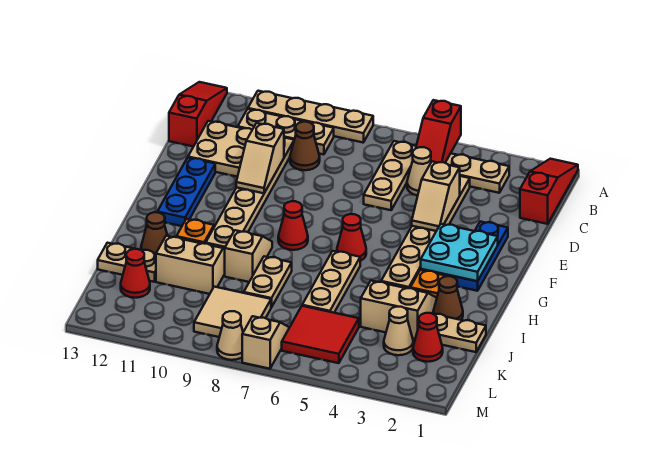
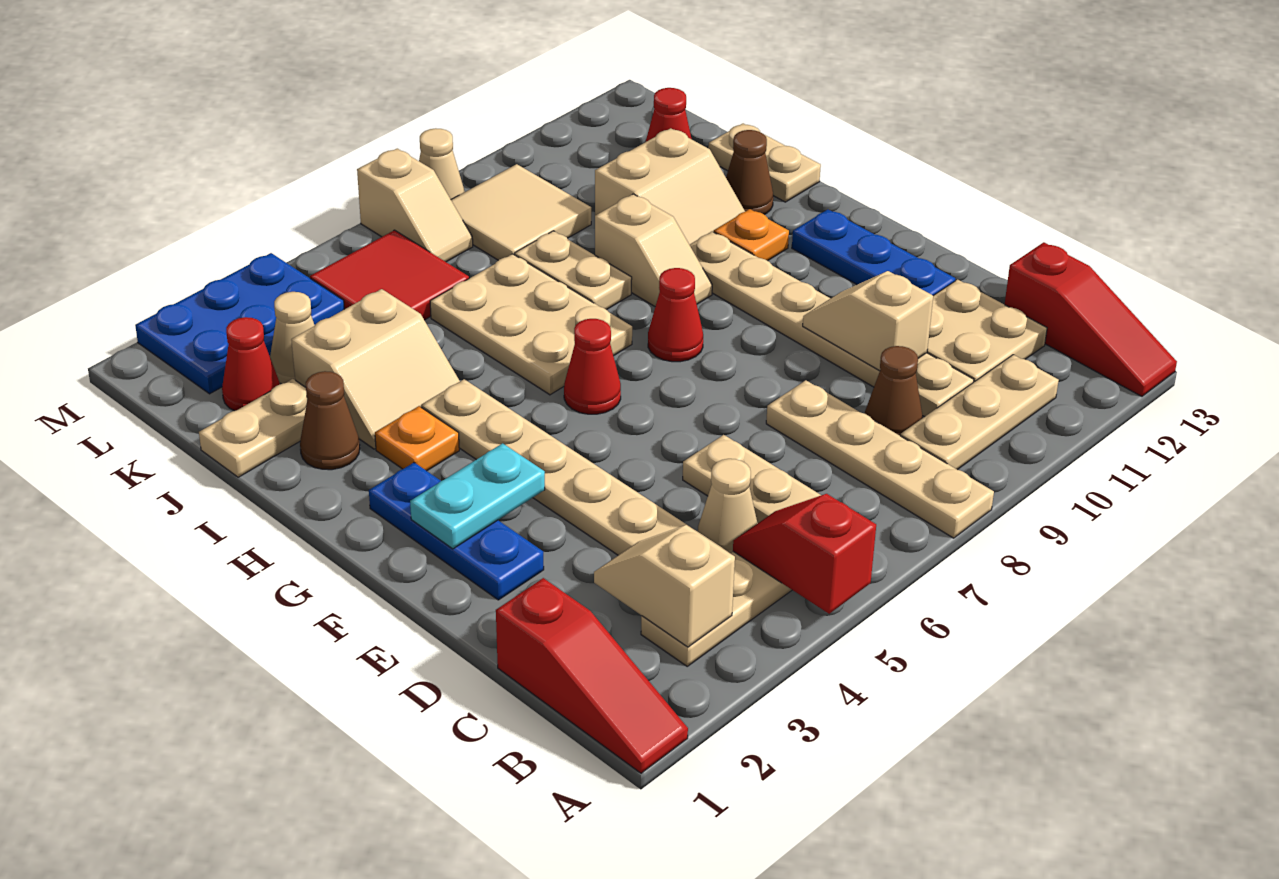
tan plate A8:A11 level 1 -> tan plate A8:D8 level 1
tan slope D4:E4 level 2 top D -> tan slope B3:C3 level 2 top B
cyan plate F2:G3 level 2 -> cyan plate F2:F3 level 2
tan plate H6:J6 level 1 -> tan plate H6:J7 level 1
tan plate J12:J13 level 1 -> tan plate I13:J13 level 1
none -> blue plate L2:M4 level 1

